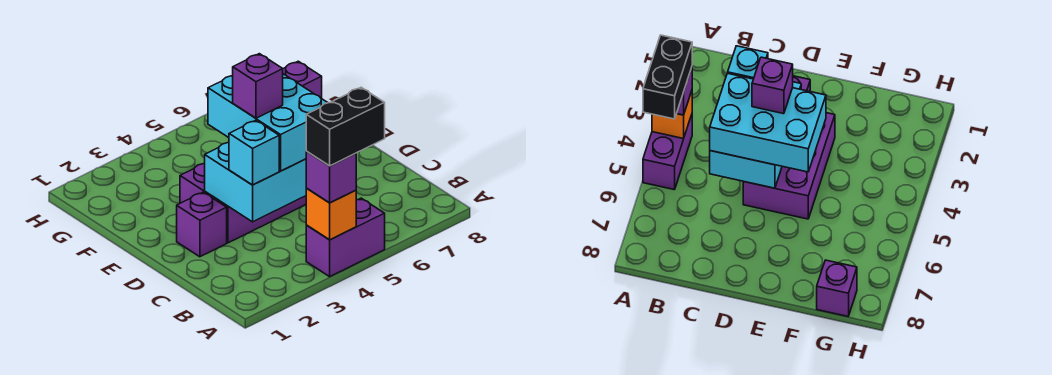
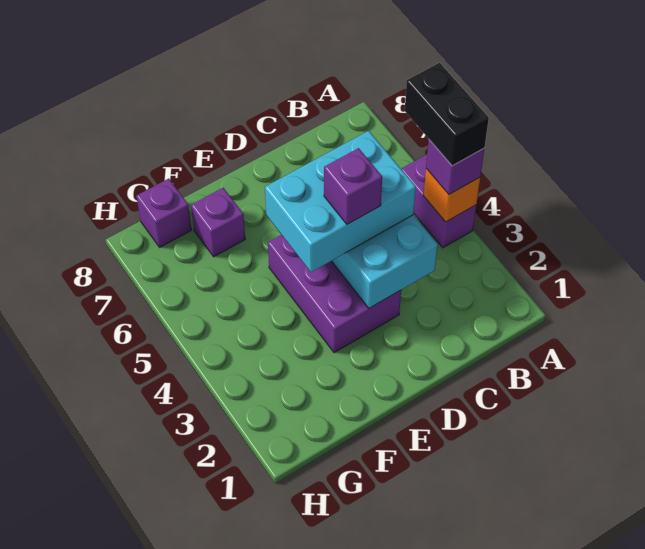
cyan brick C3 level 3 -> none
purple brick D2 level 1 -> purple brick F7 level 1

